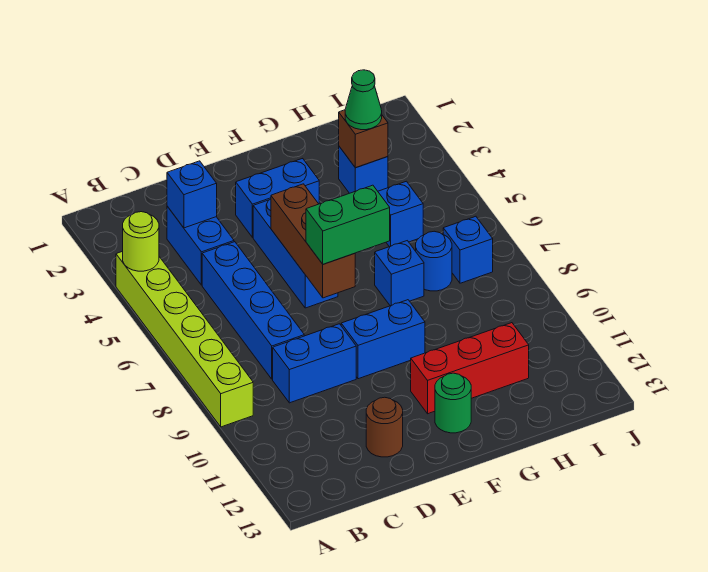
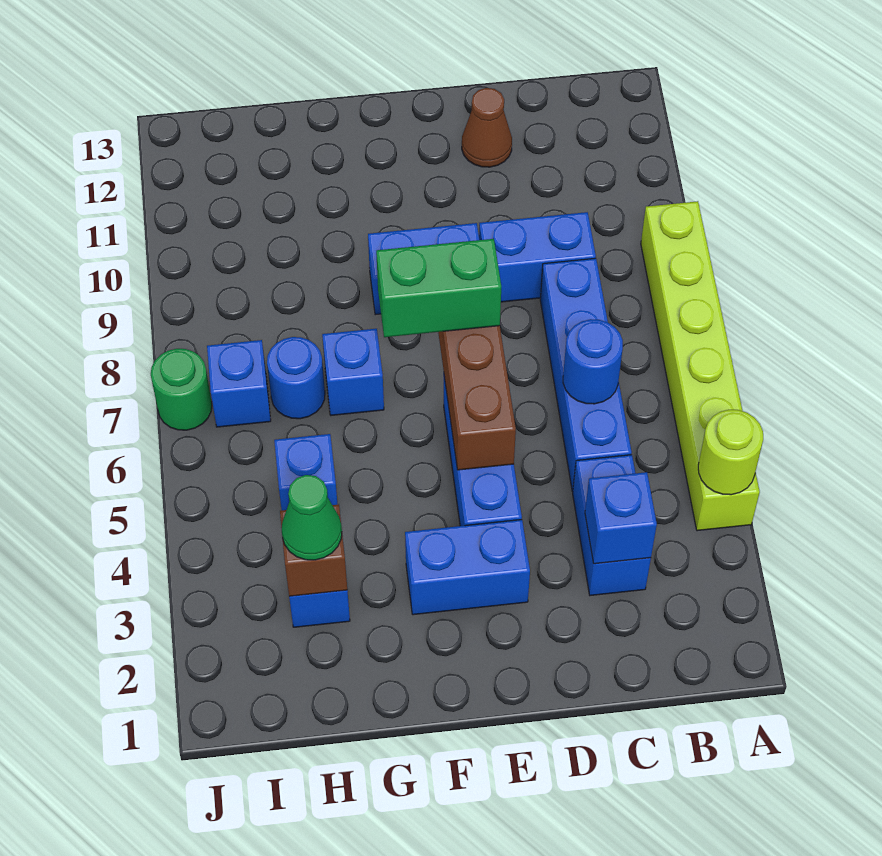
none -> blue round brick C6 level 2
brown round brick D12 level 1 -> brown cone D12 level 1
red brick F11:H11 level 1 -> none
green round brick F12 level 1 -> green round brick J7 level 1

